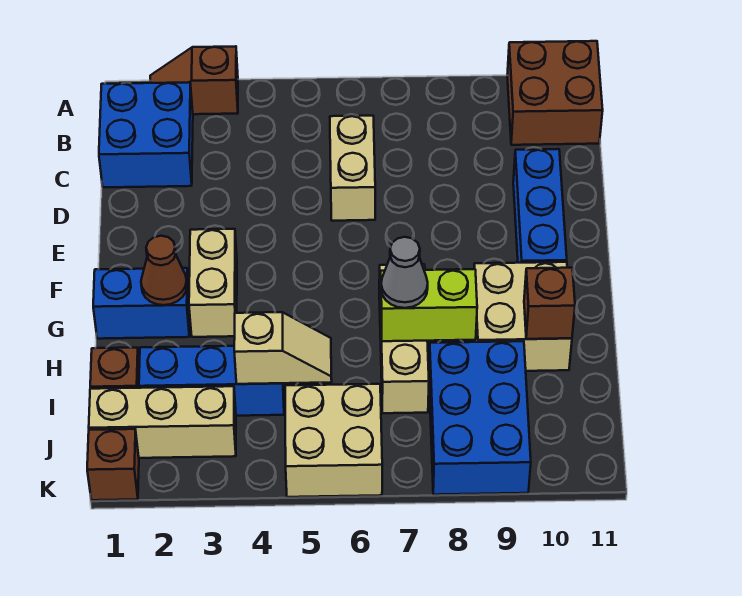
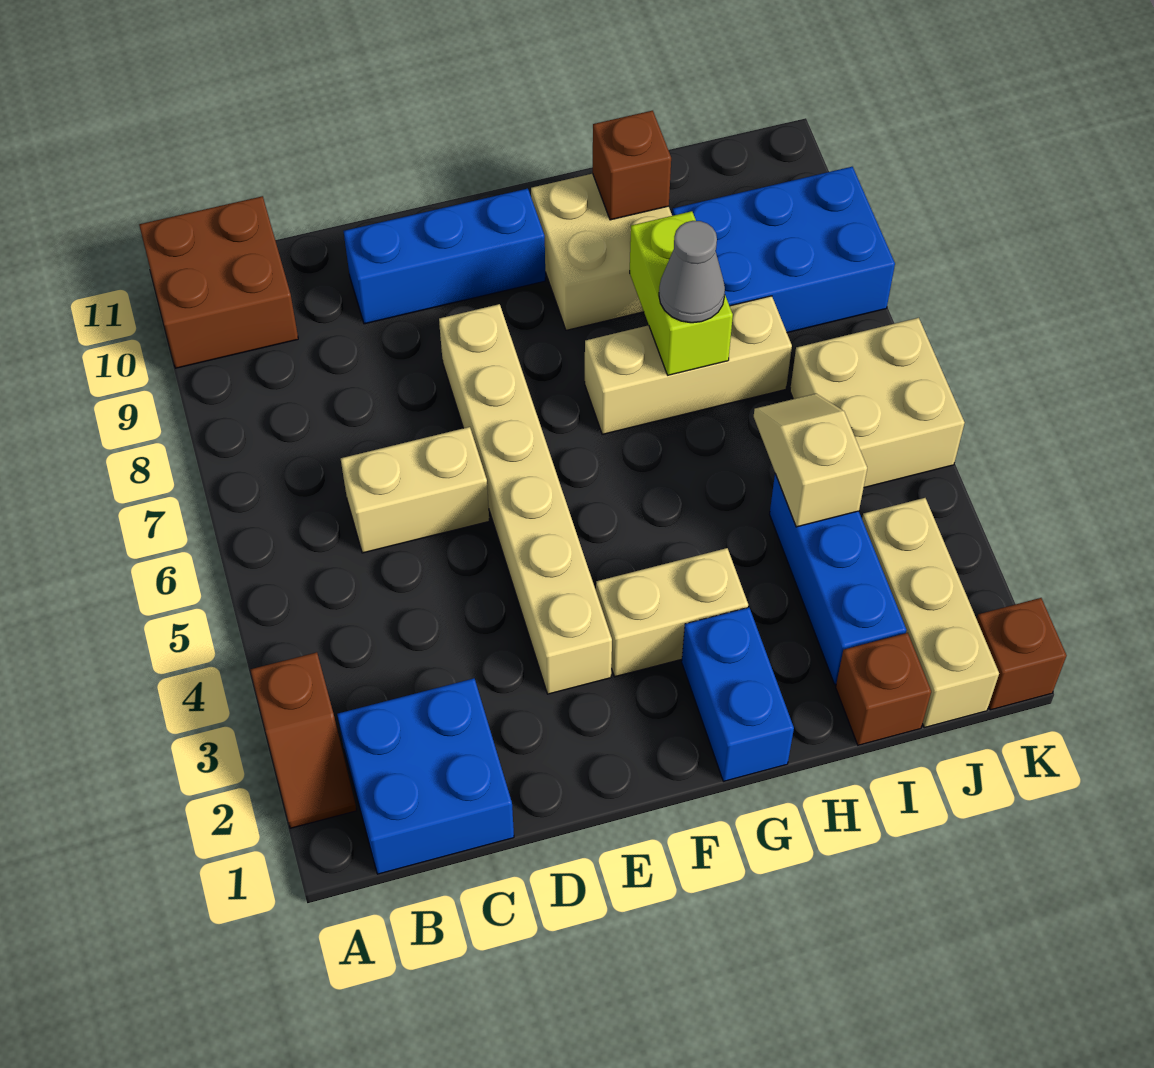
none -> tan brick E3:E8 level 1
brown cone G2 level 2 -> none

